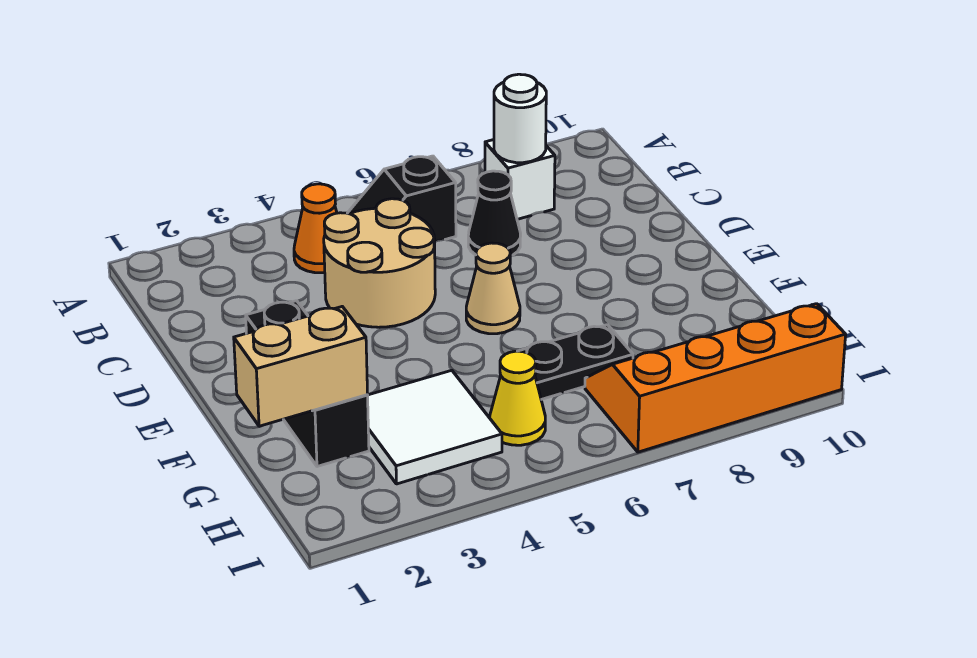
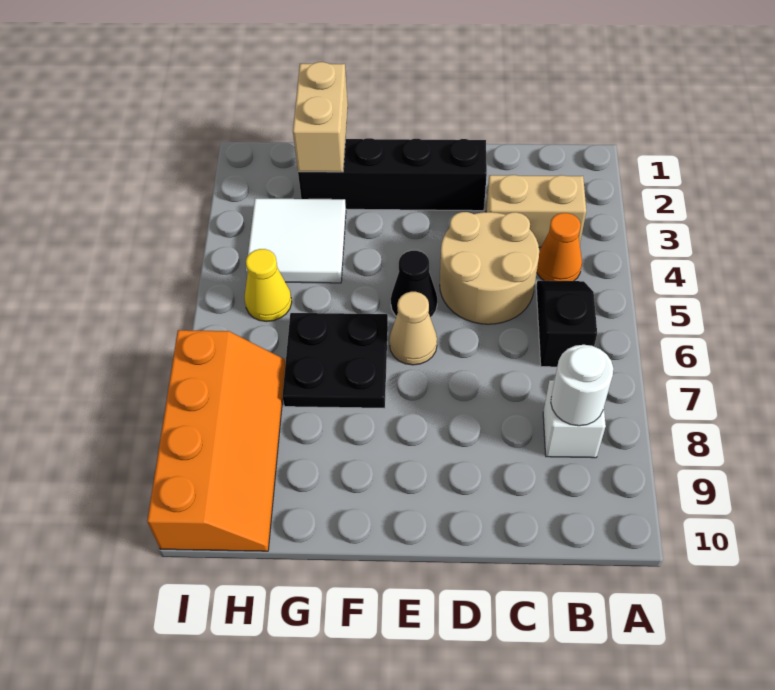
none -> tan brick B3:C3 level 1
black cone C7 level 1 -> black cone E5 level 1
black brick E2:G2 level 1 -> black brick D2:G2 level 1
black plate G6:G7 level 1 -> black plate F6:G7 level 1

